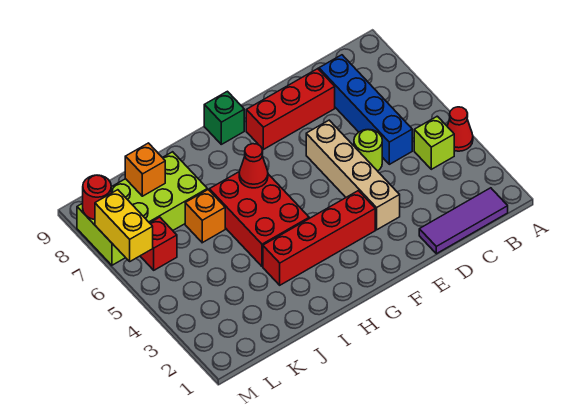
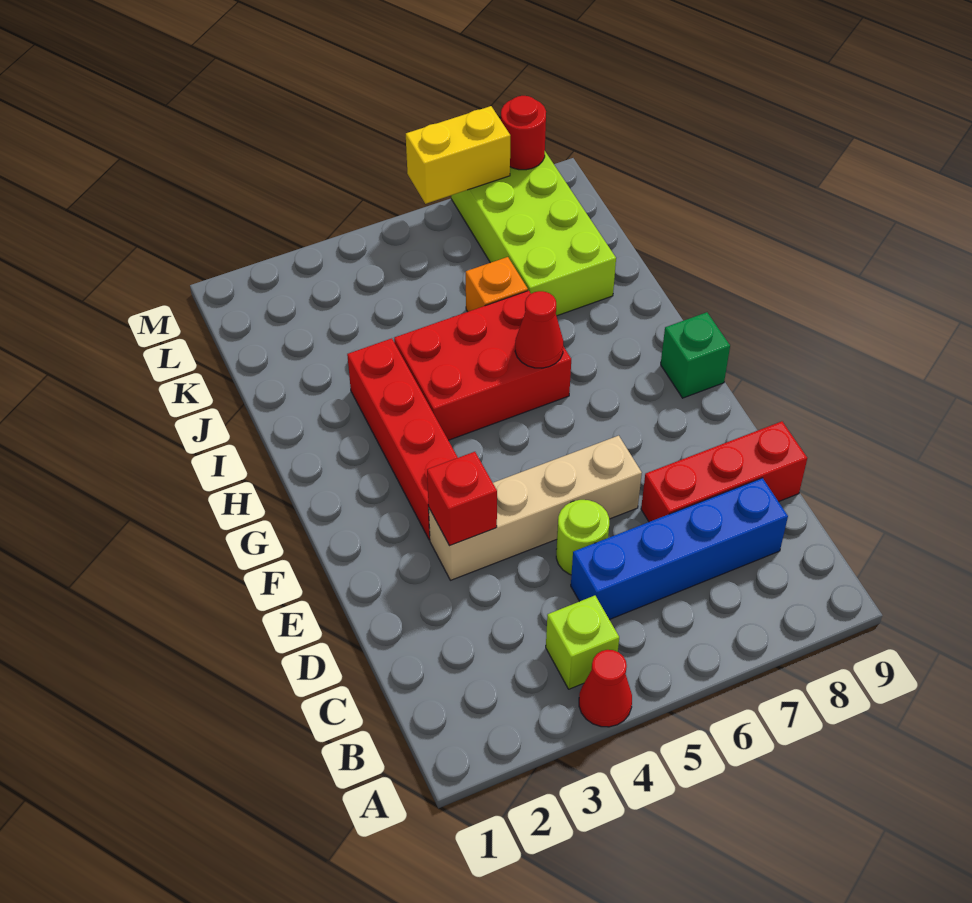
purple tile B1:D1 level 1 -> none
red brick D8:F8 level 1 -> red brick D7:D9 level 1
orange brick K8 level 2 -> none
red brick L6 level 1 -> red brick E3 level 2

